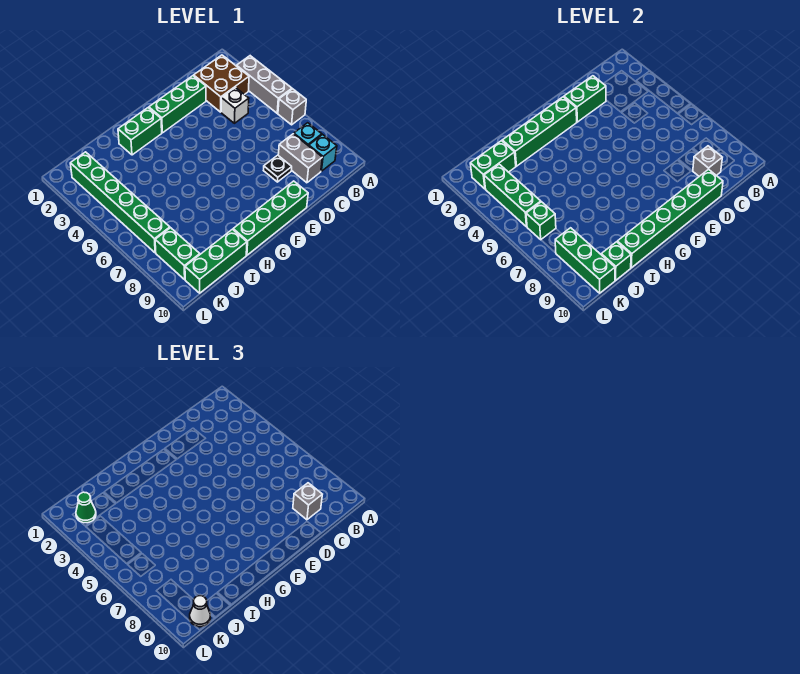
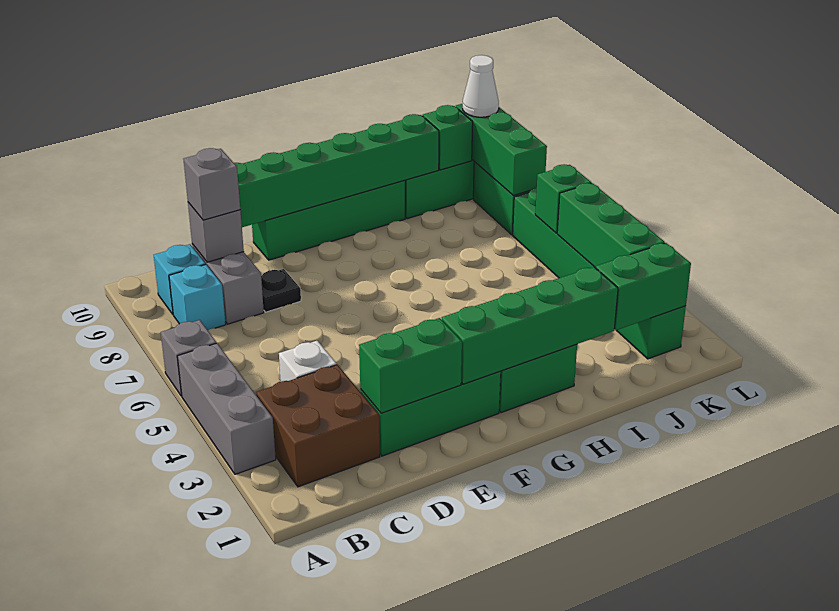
green cone K2 level 3 -> none

